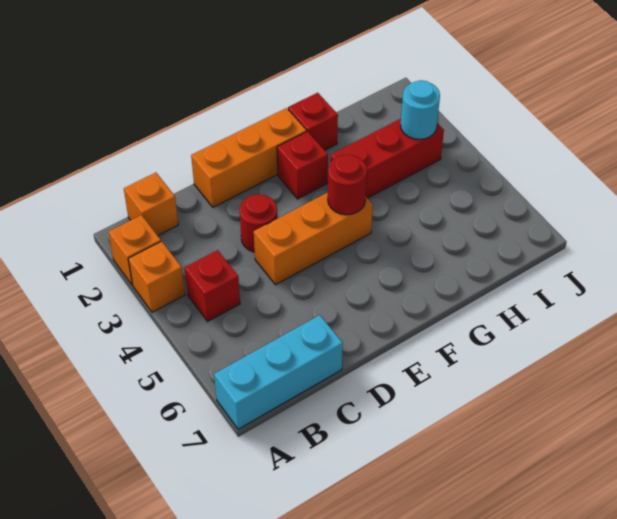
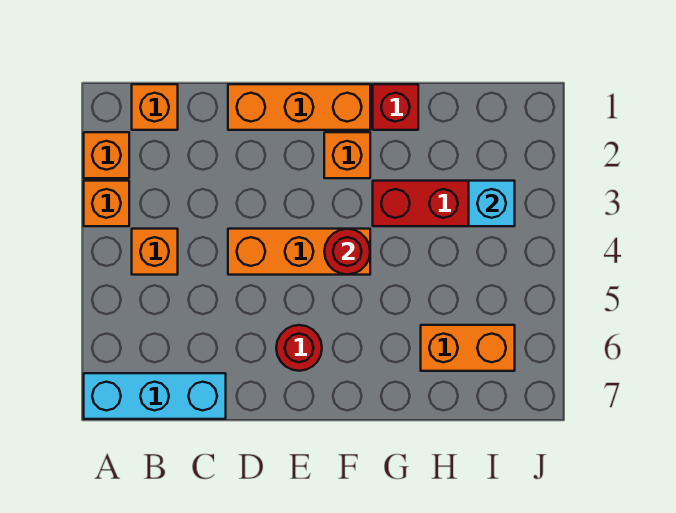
red brick B4 level 1 -> orange brick B4 level 1
red round brick D3 level 1 -> red round brick E6 level 1
red brick F2 level 1 -> orange brick F2 level 1
none -> orange brick H6:I6 level 1
cyan round brick I3 level 2 -> cyan brick I3 level 2

